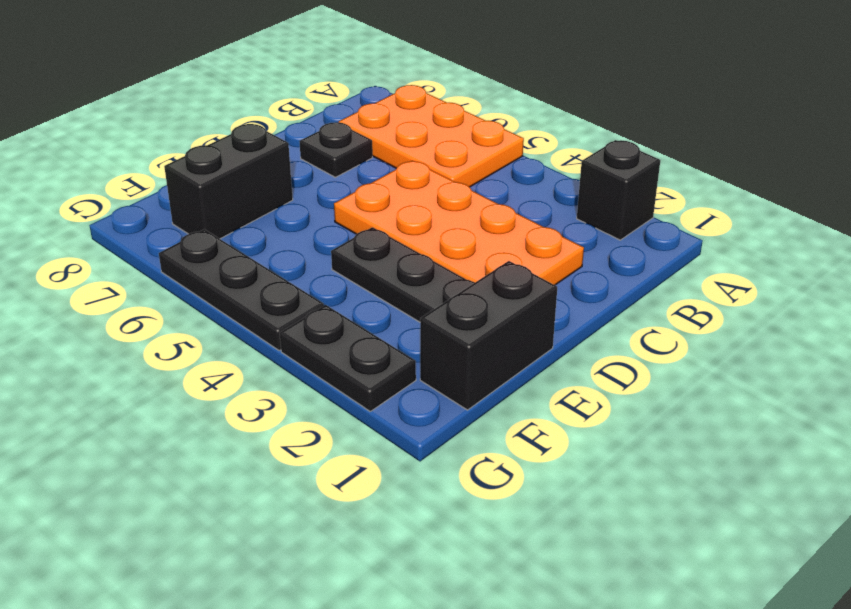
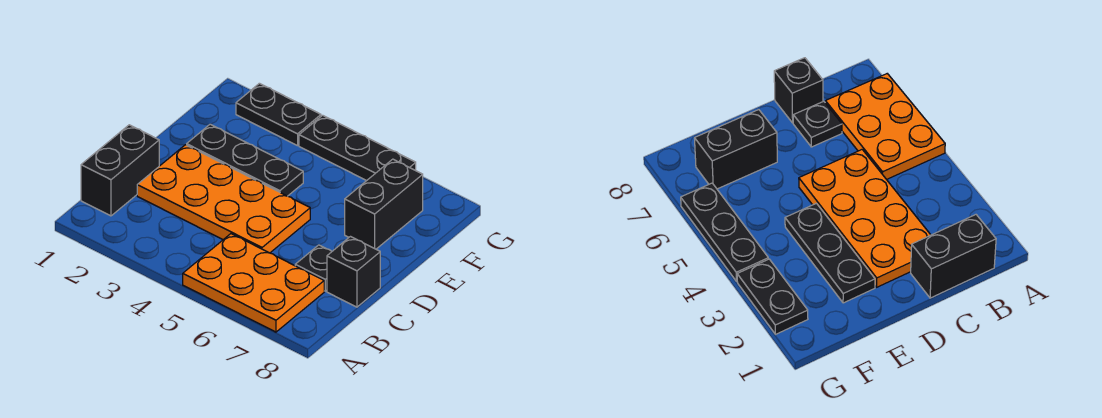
black brick A2 level 1 -> black brick C8 level 1
black brick E1:F1 level 1 -> black brick B1:C1 level 1

